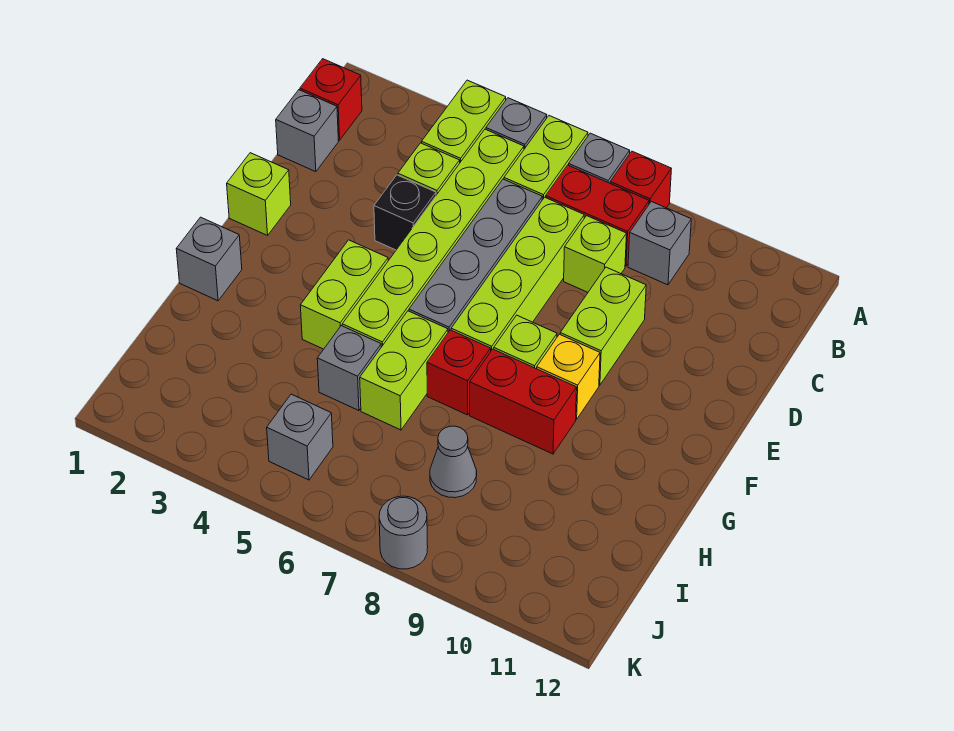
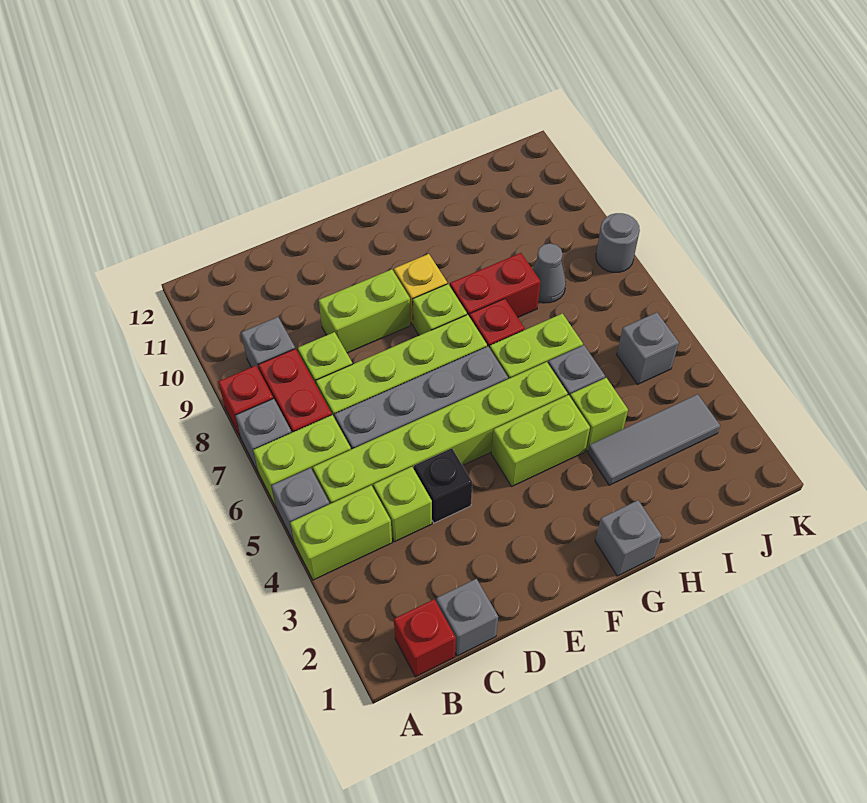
lime brick E1 level 1 -> lime brick H4 level 1
red brick G8:G9 level 1 -> red brick G8:H8 level 1
none -> grey tile H3:J3 level 1

